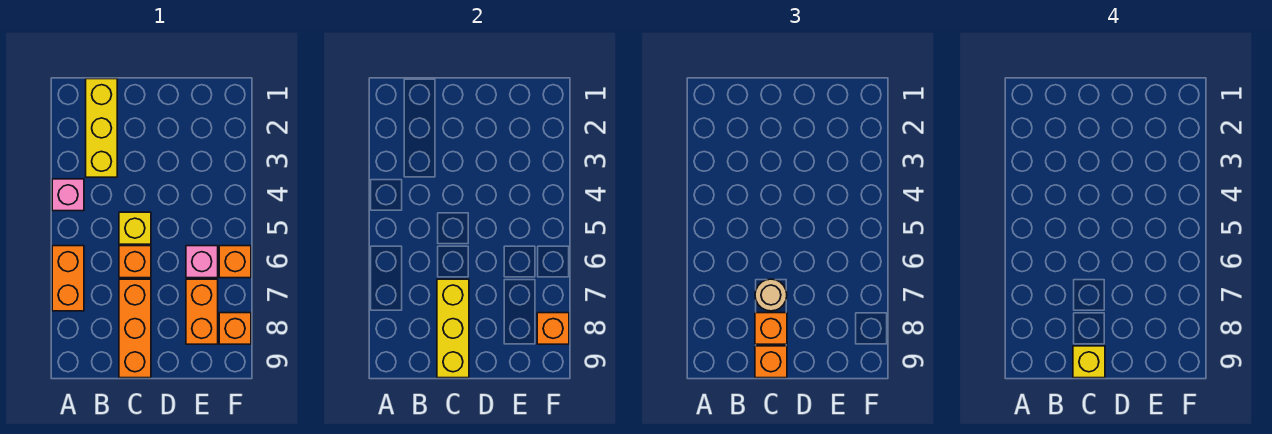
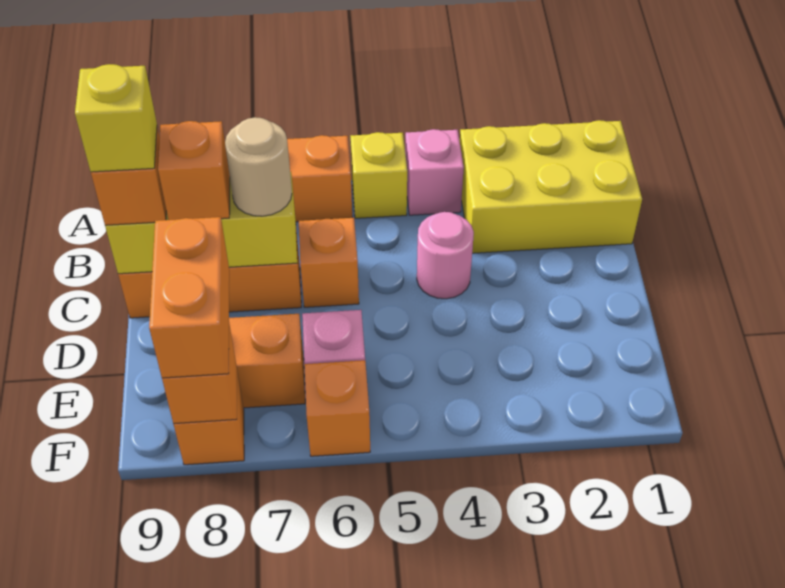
yellow brick B1:B3 level 1 -> yellow brick A1:B3 level 1
none -> pink round brick C4 level 1
yellow brick C5 level 1 -> yellow brick A5 level 1
none -> orange brick E8:F8 level 3

